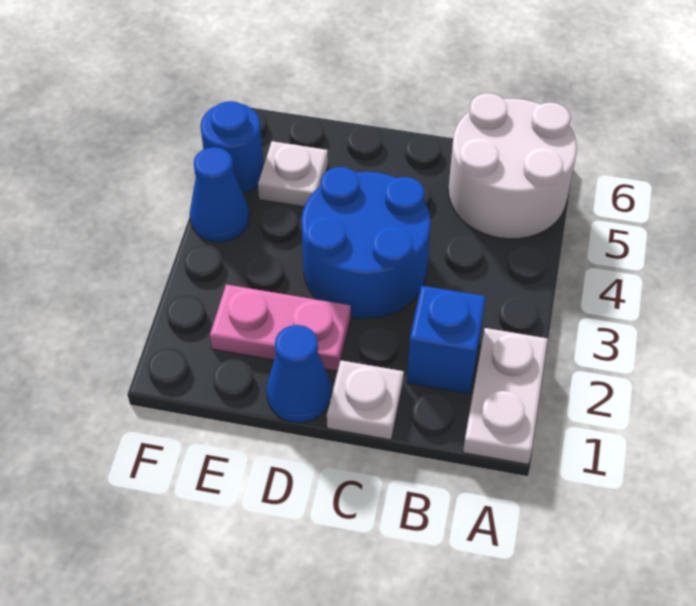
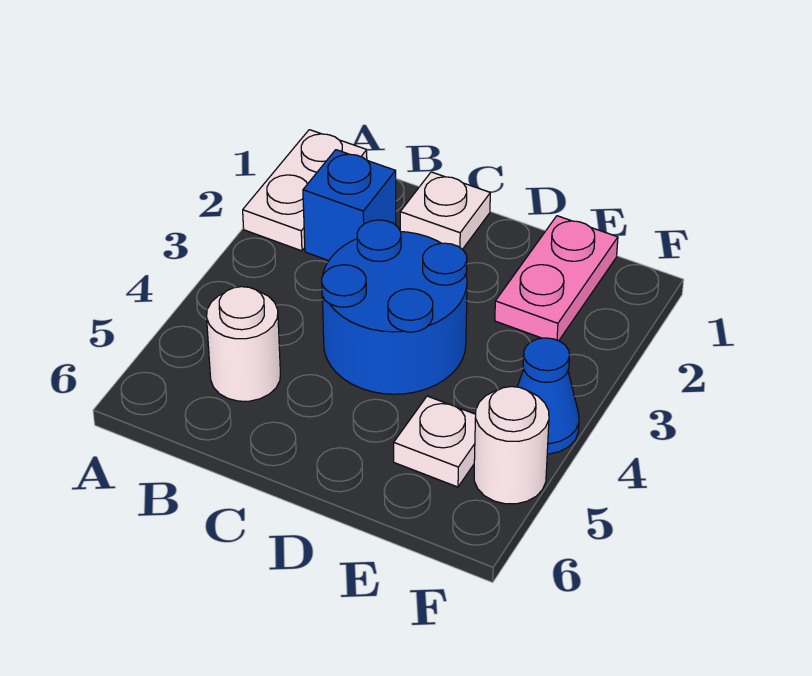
white round brick A5:B6 level 1 -> white round brick B5 level 1
blue cone D1 level 1 -> none
pink plate D2:E2 level 1 -> pink plate E1:E2 level 1
blue round brick F5 level 1 -> white round brick F5 level 1

